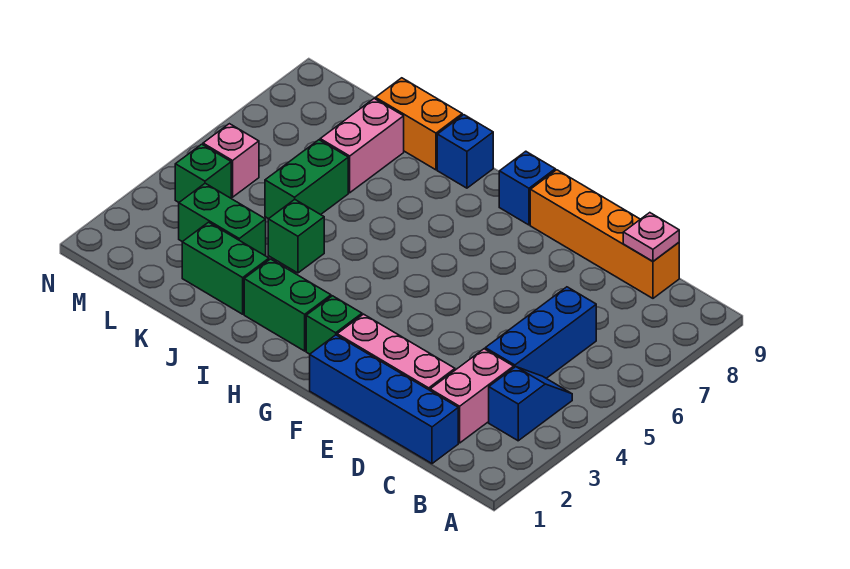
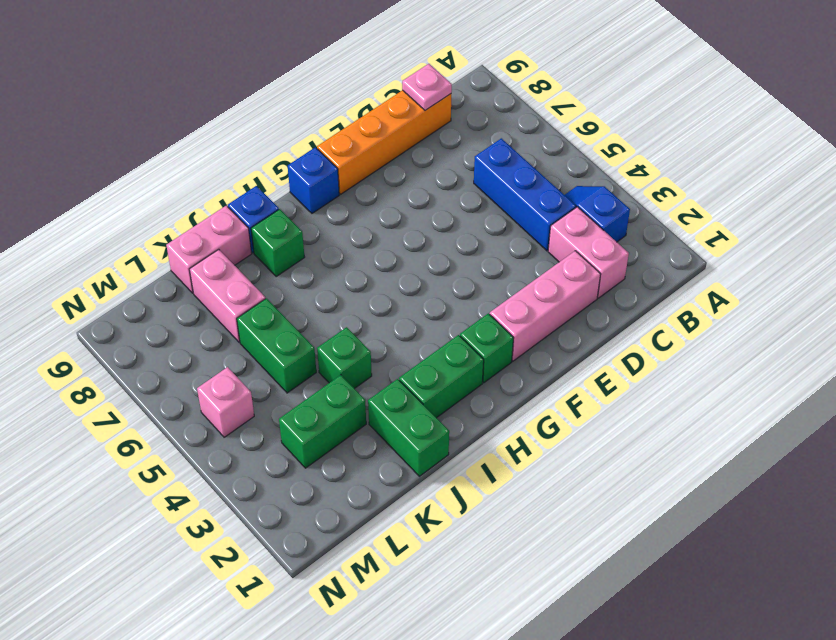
blue brick C1:F1 level 1 -> none
green brick J2:K2 level 1 -> green brick J1:J2 level 1
orange brick J9:K9 level 1 -> pink brick J9:K9 level 1
green brick M4 level 1 -> green brick I8 level 1

